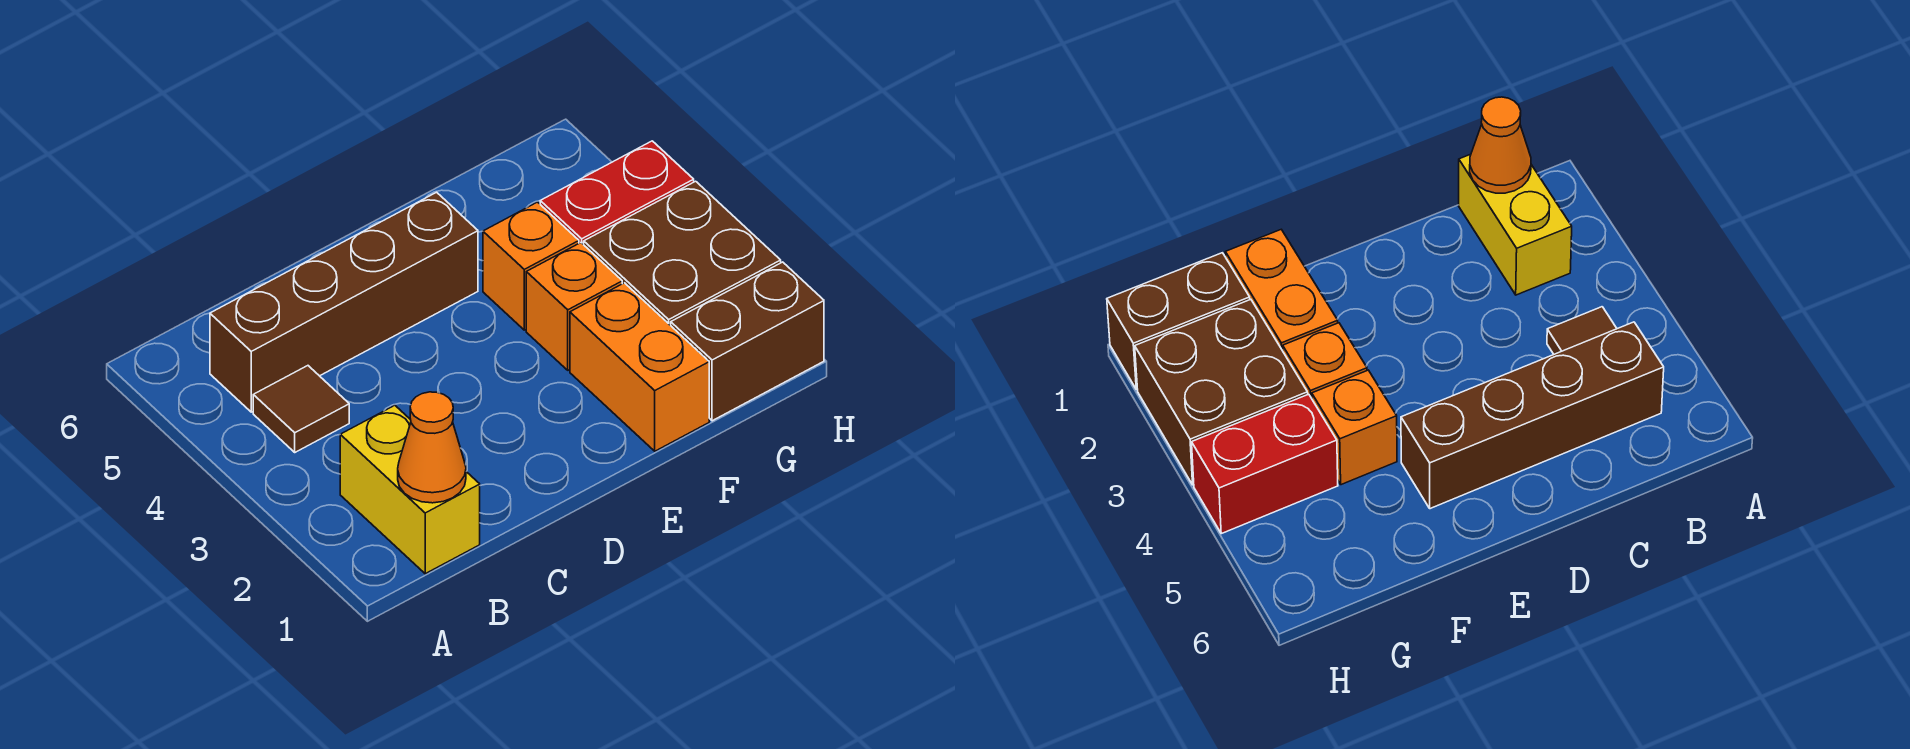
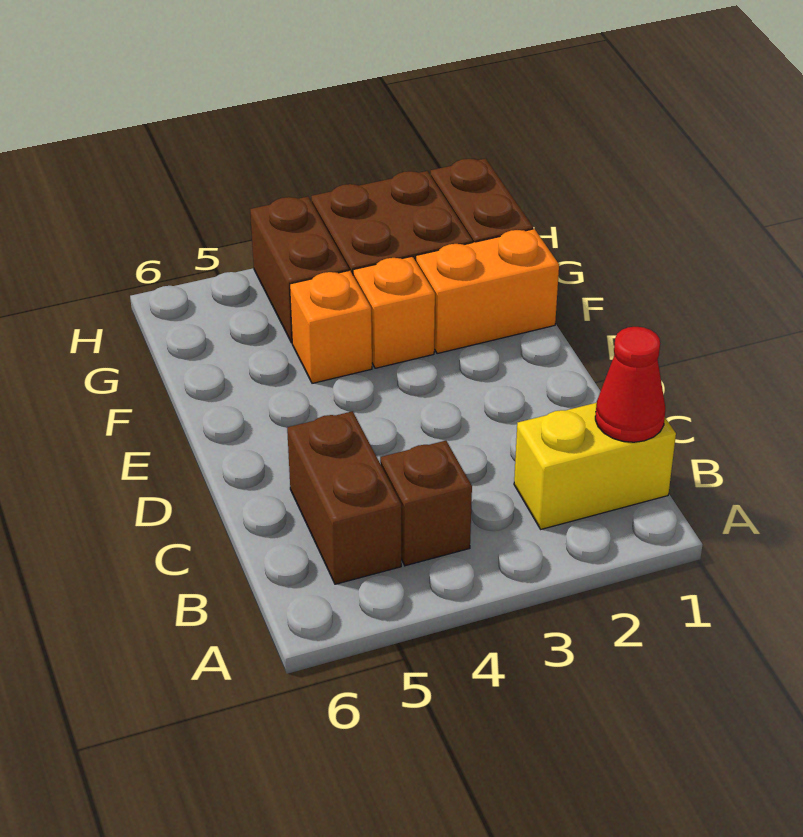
orange cone B1 level 2 -> red cone B1 level 2
brown tile B4 level 1 -> brown brick B4 level 1
brown brick B5:E5 level 1 -> brown brick B5:C5 level 1
red brick G4:H4 level 1 -> brown brick G4:H4 level 1

